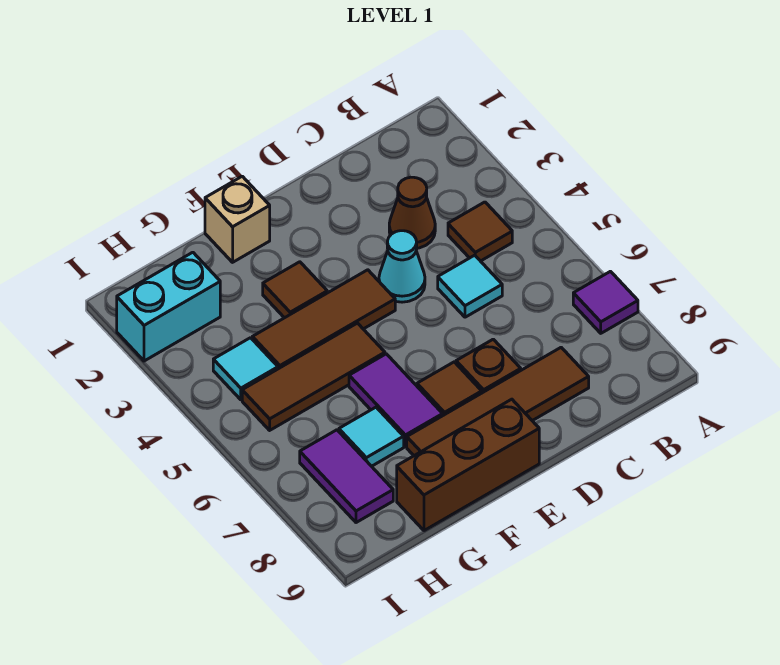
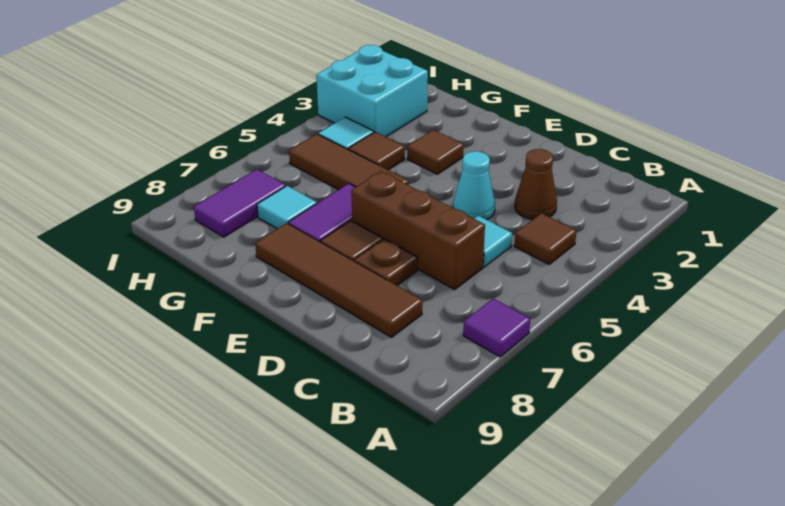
brown tile E4:G4 level 1 -> brown tile G4 level 1
brown brick E9:G9 level 1 -> brown brick C6:E6 level 1
tan brick F1 level 1 -> none
cyan brick H2:I2 level 1 -> cyan brick H2:I3 level 1

